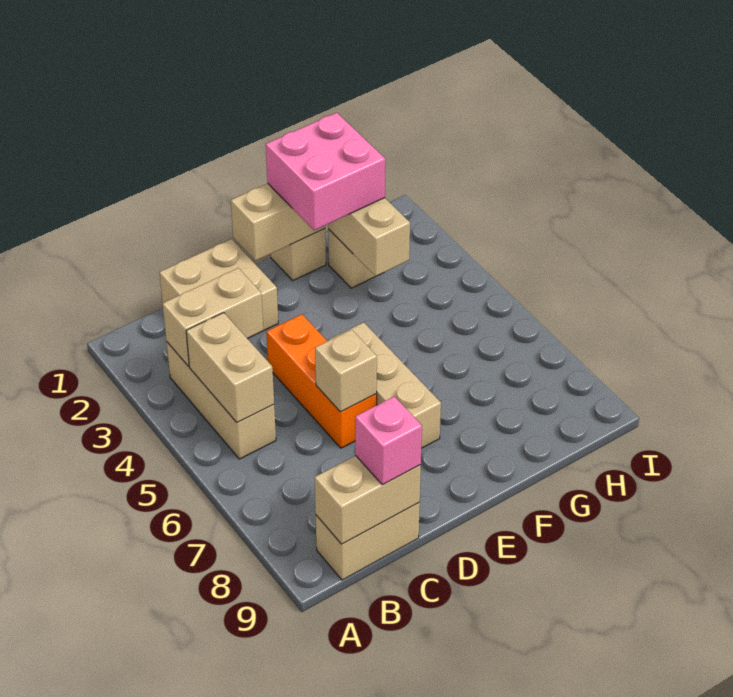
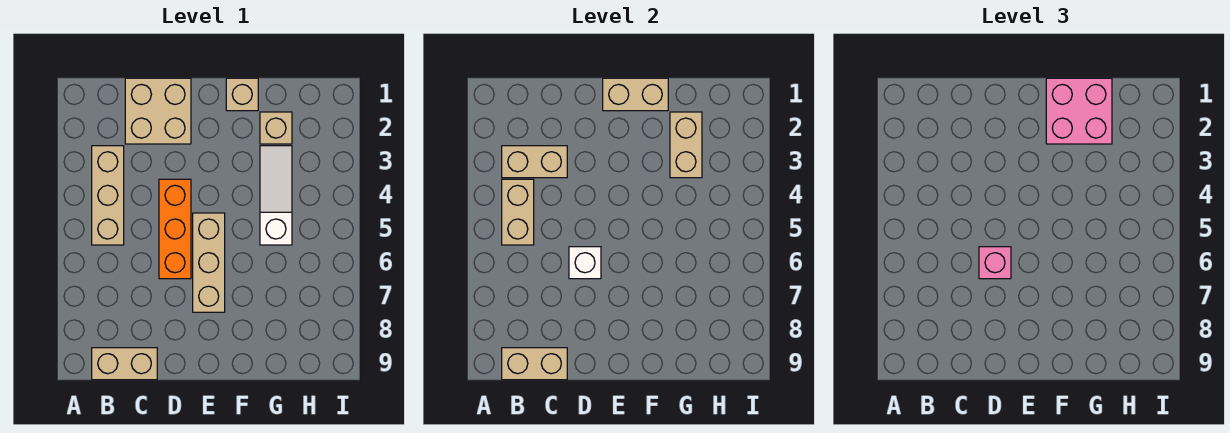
pink brick C9 level 3 -> pink brick D6 level 3
tan brick D6 level 2 -> white brick D6 level 2
none -> white slope G3:G5 level 1 top 5

